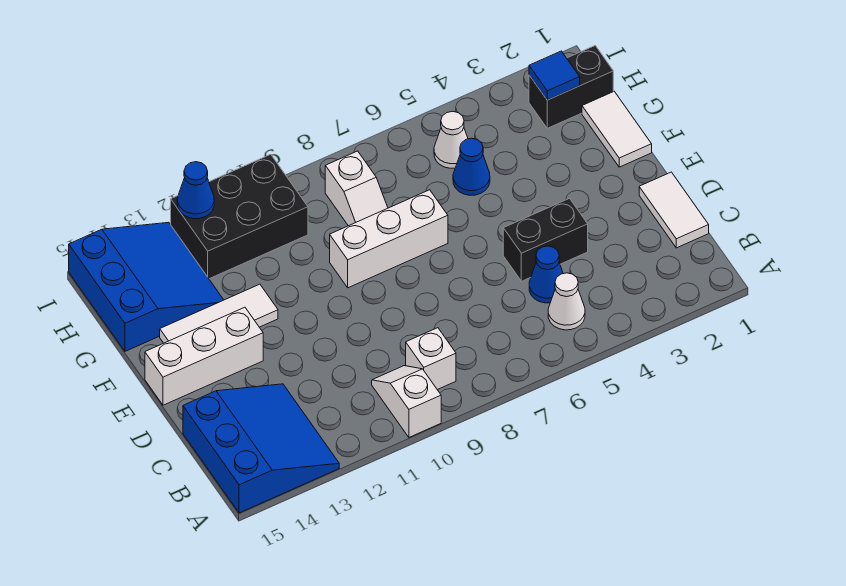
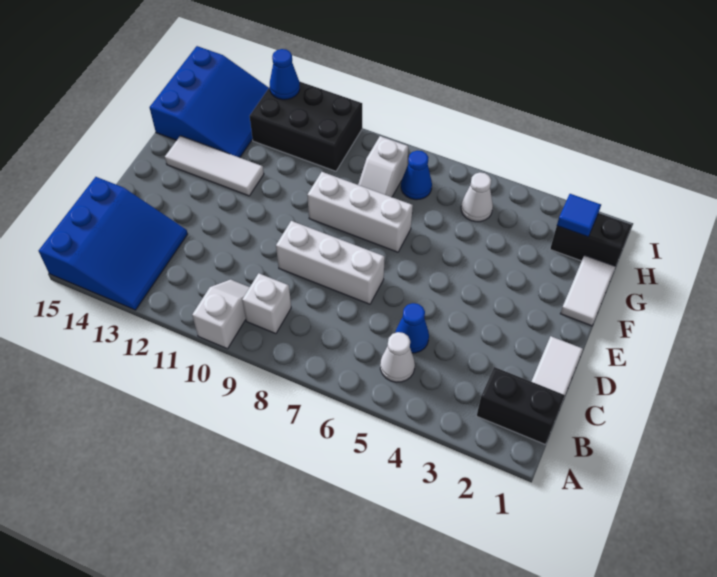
black brick D4:D5 level 1 -> black brick B1:B2 level 1
white brick E13:E15 level 1 -> white brick D7:D9 level 1
blue cone G5 level 1 -> blue cone H7 level 1

